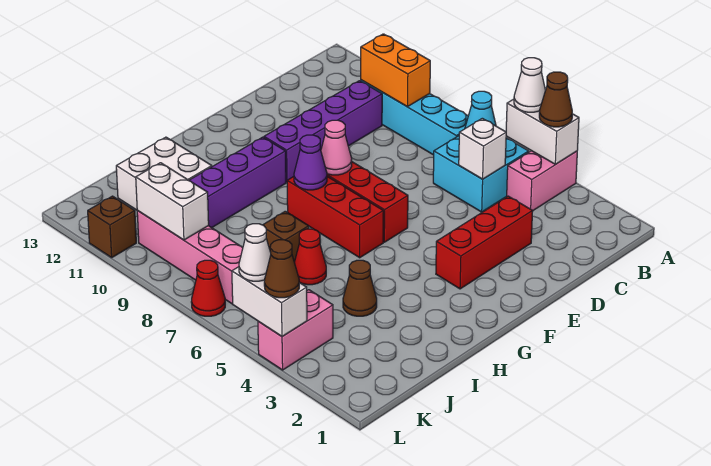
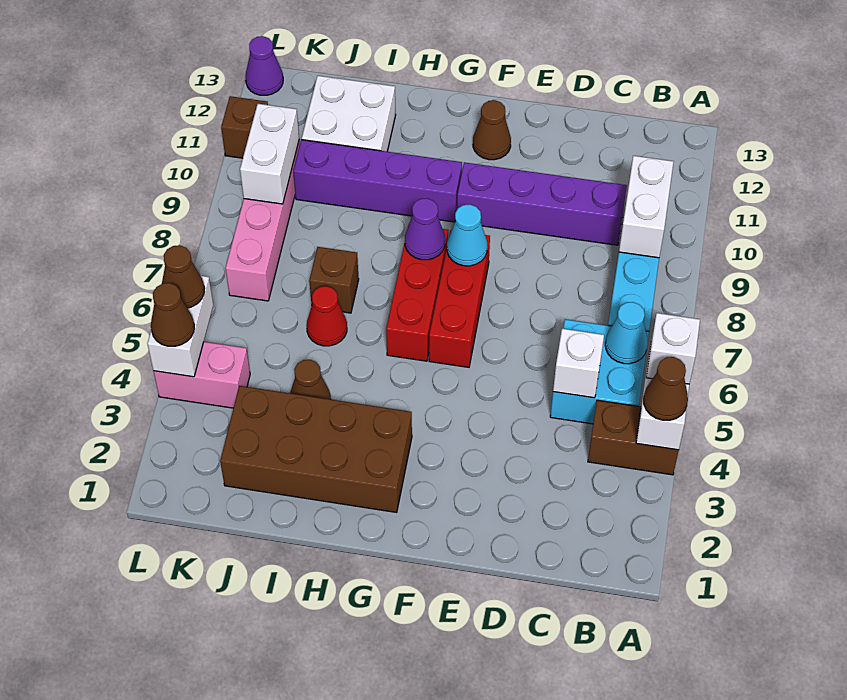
pink brick A4:B4 level 1 -> brown brick A4:B4 level 1
white cone A5 level 3 -> white brick A5 level 3
orange brick B9:B10 level 2 -> white brick B9:B10 level 2
red brick D3:F3 level 1 -> none
pink cone F8 level 2 -> cyan cone F8 level 2
none -> brown cone F12 level 1
none -> brown brick G2:J3 level 1
white cone L5 level 3 -> brown cone L5 level 3
red cone L7 level 1 -> none
none -> purple cone L13 level 1

